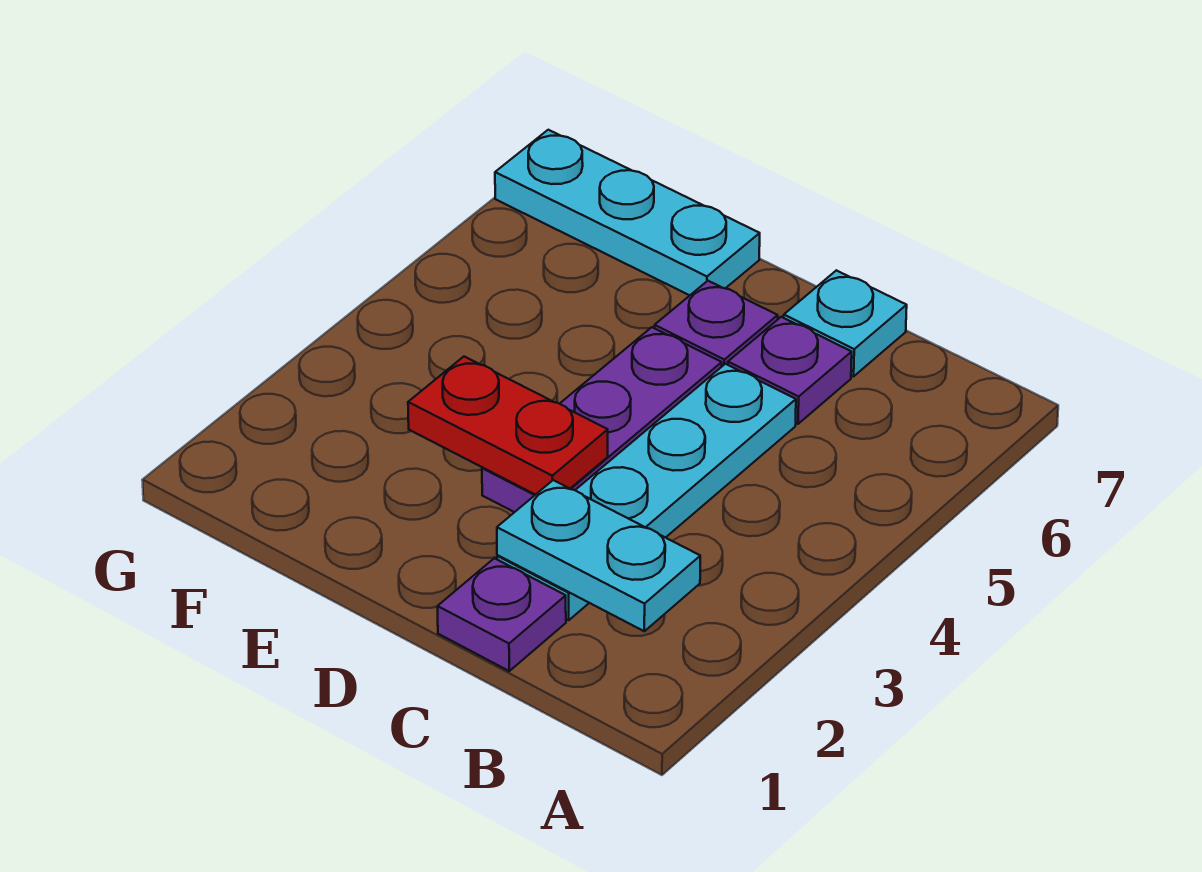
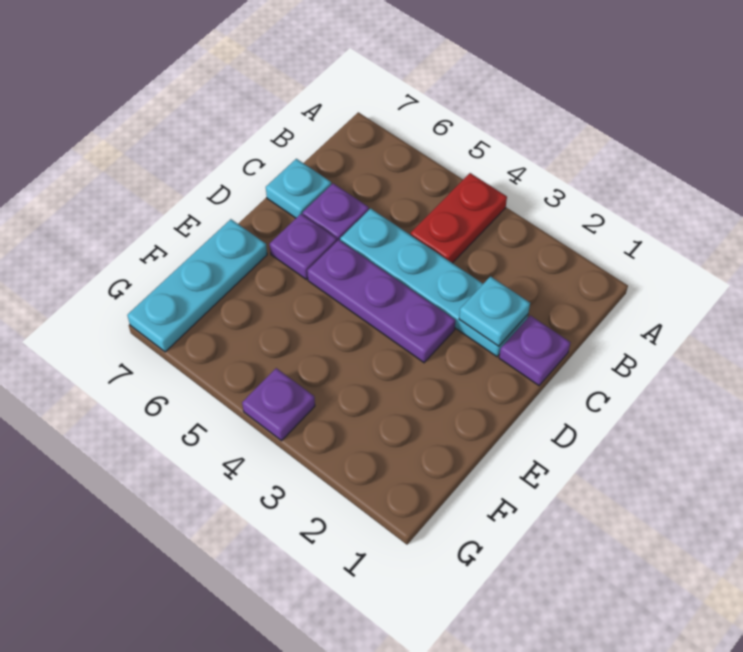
cyan plate B2:C2 level 2 -> cyan plate C2 level 2
red plate D3:E3 level 2 -> red plate A4:B4 level 1
none -> purple plate G4 level 1

